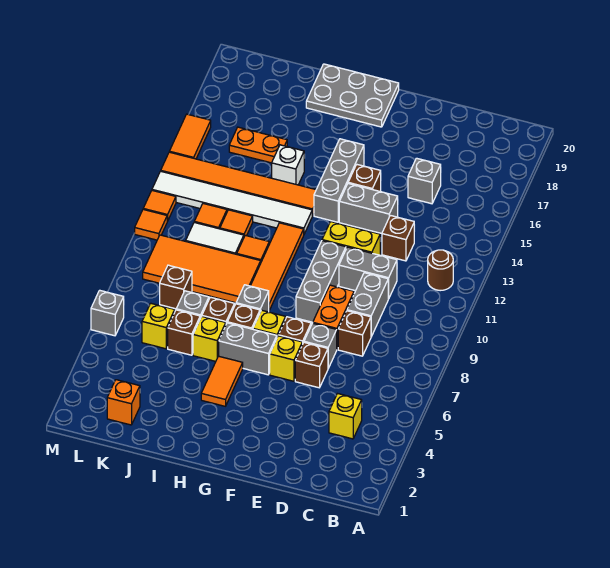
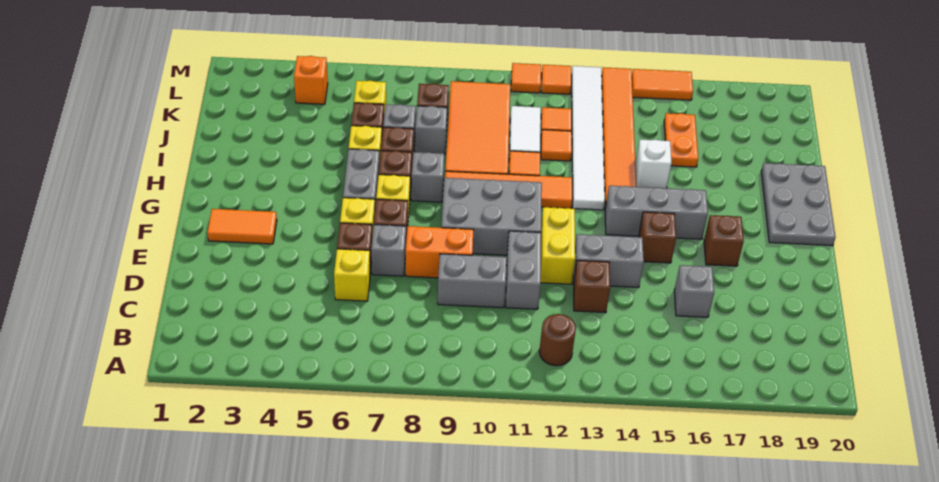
yellow brick C4 level 1 -> yellow brick D6 level 1
brown brick D8 level 1 -> brown brick F17 level 1
grey brick E14:F14 level 1 -> grey brick E13:E14 level 1
grey brick F9:F11 level 1 -> grey brick F9:G11 level 1
orange tile H4:H5 level 1 -> orange tile F2:F3 level 1
orange brick K2 level 1 -> orange brick L4 level 1
grey brick M6 level 1 -> grey brick J8 level 1

